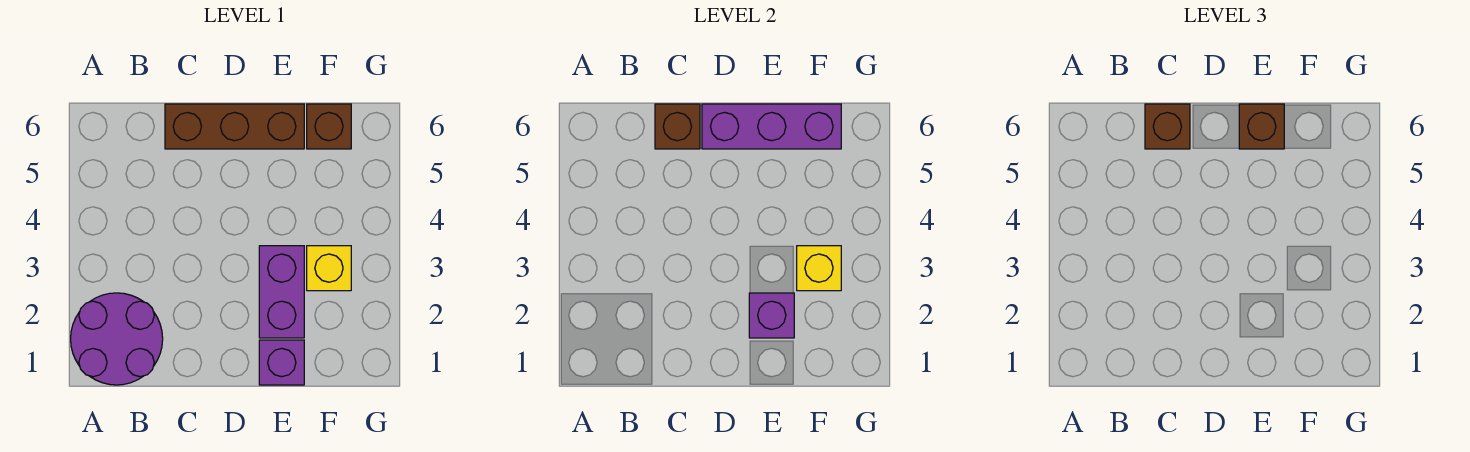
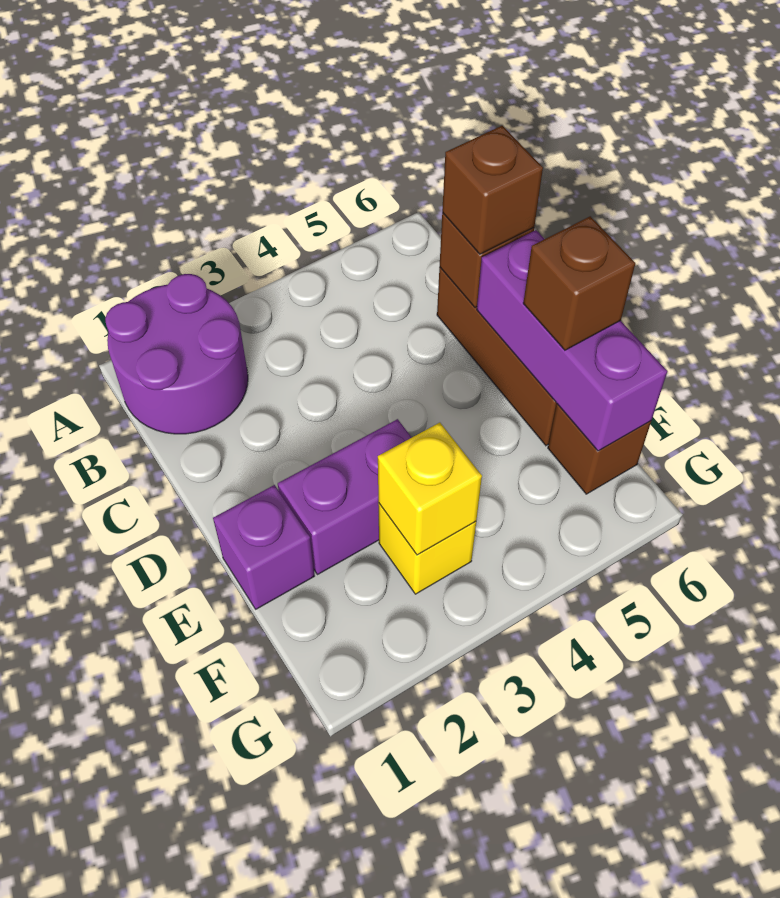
purple brick E2 level 2 -> none

